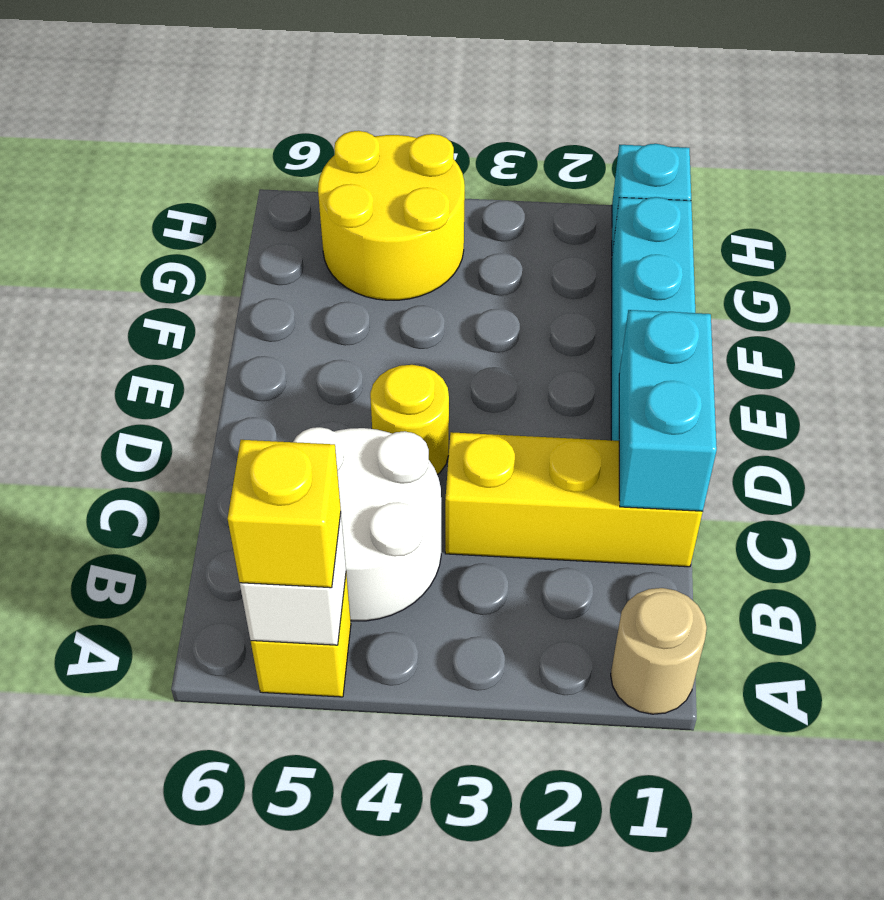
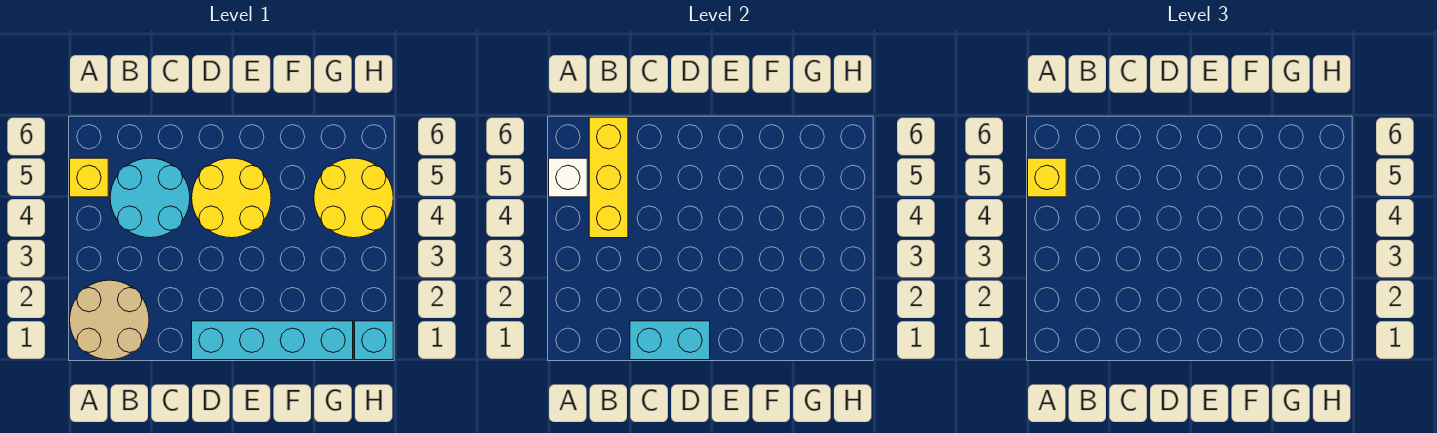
tan round brick A1 level 1 -> tan round brick A1:B2 level 1
white round brick B4:C5 level 1 -> cyan round brick B4:C5 level 1
yellow brick C1:C3 level 1 -> yellow brick B4:B6 level 2
yellow round brick D4 level 1 -> yellow round brick D4:E5 level 1

